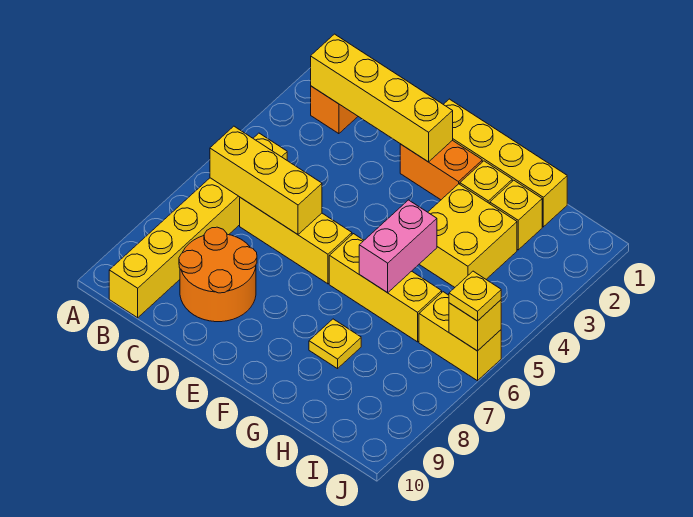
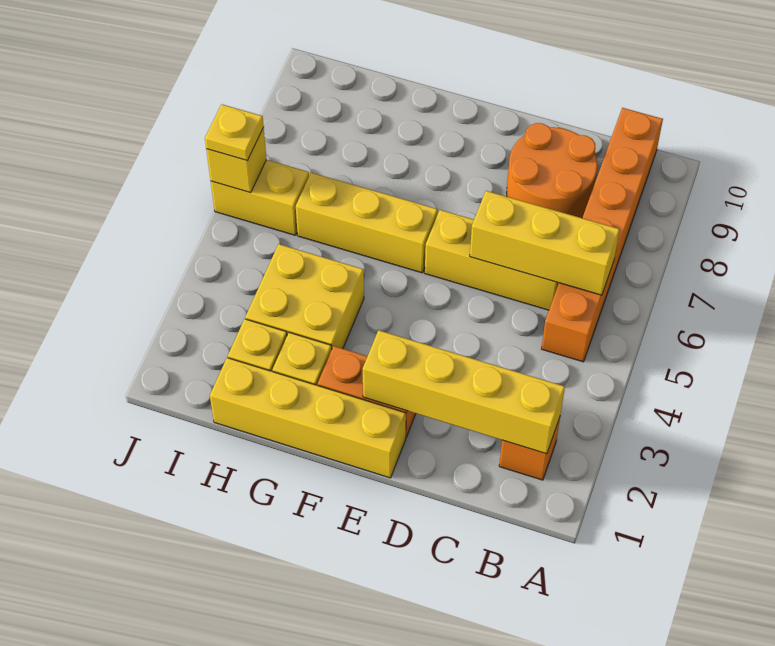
yellow brick B5:B10 level 1 -> orange brick B5:B10 level 1
pink brick G5:G6 level 2 -> none
yellow plate G8 level 1 -> none

